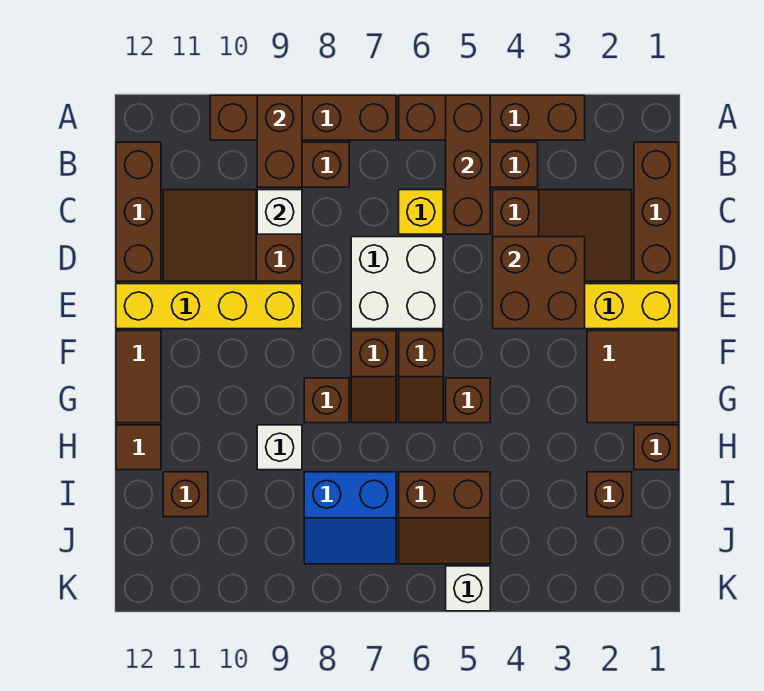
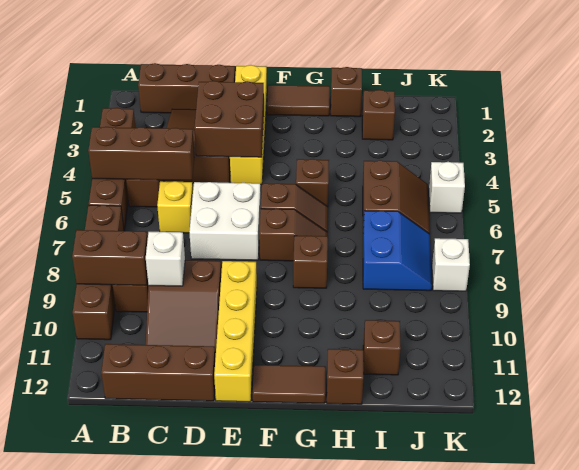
brown tile F1:G2 level 1 -> brown tile F1:G1 level 1
white brick H9 level 1 -> white brick K8 level 1
brown tile H12 level 1 -> brown brick H12 level 1

